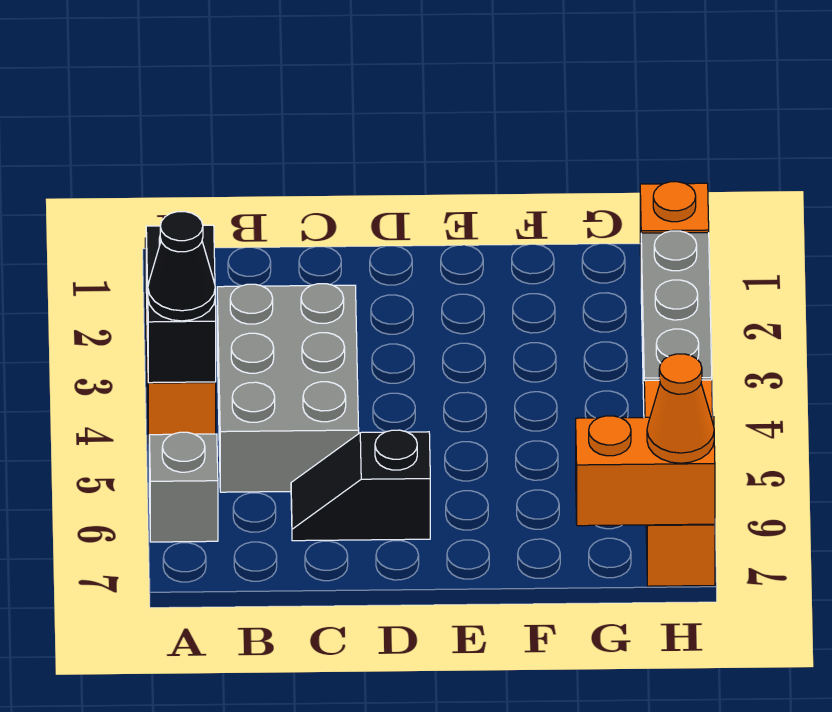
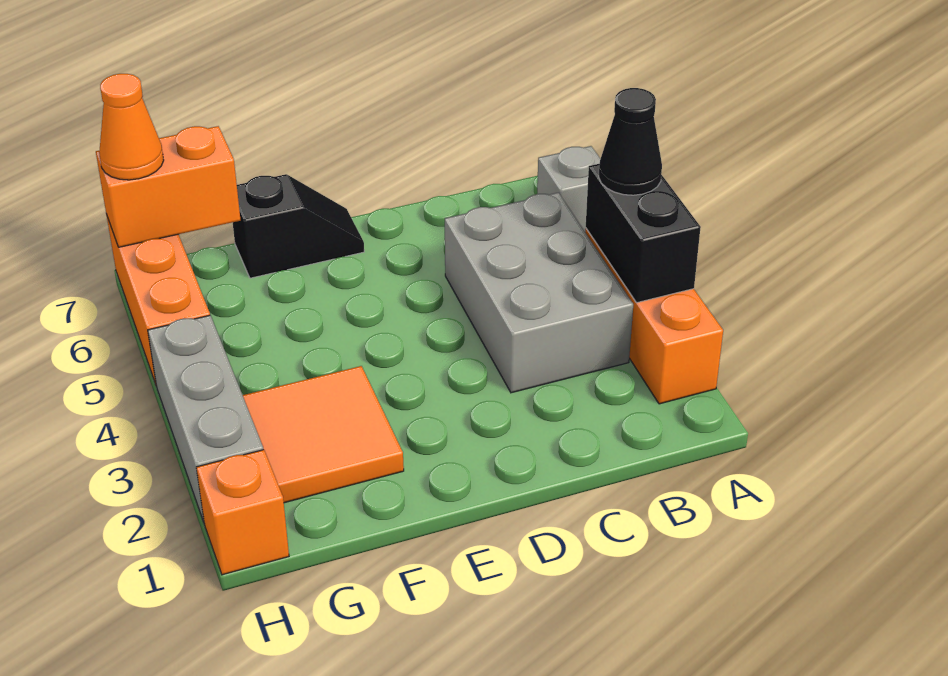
black slope C6:D6 level 1 top D -> black slope E7:F7 level 1 top F
none -> orange tile F2:G3 level 1

